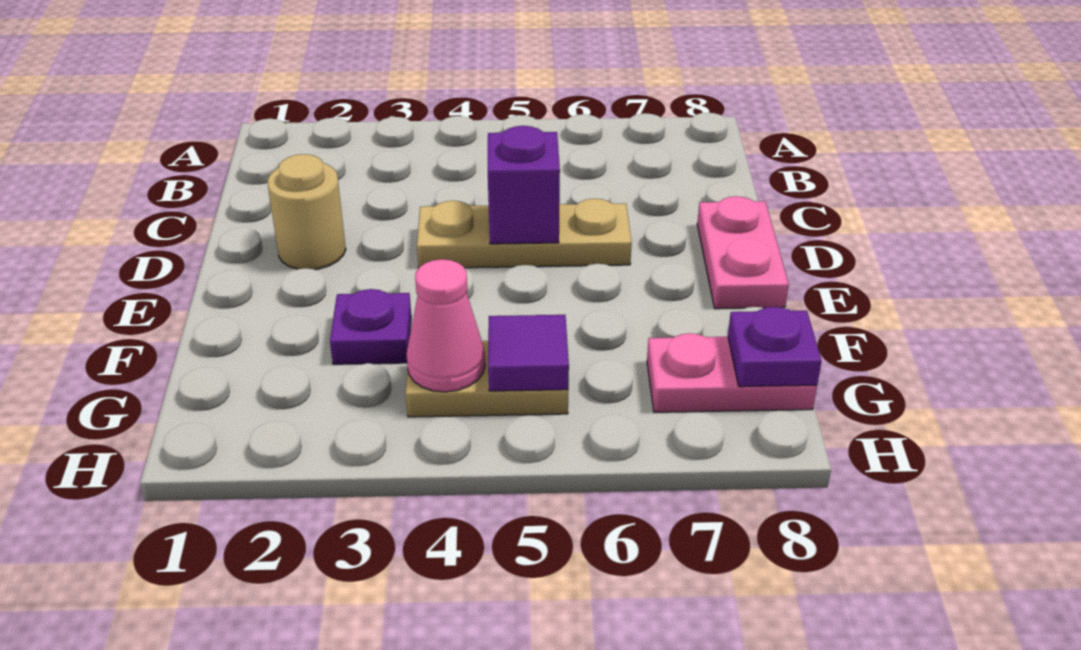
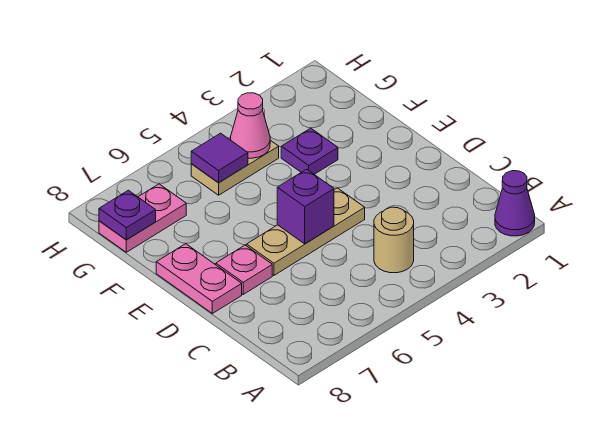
none -> purple cone A1 level 1
tan round brick D2 level 1 -> tan round brick B4 level 1
none -> pink plate D7 level 1

